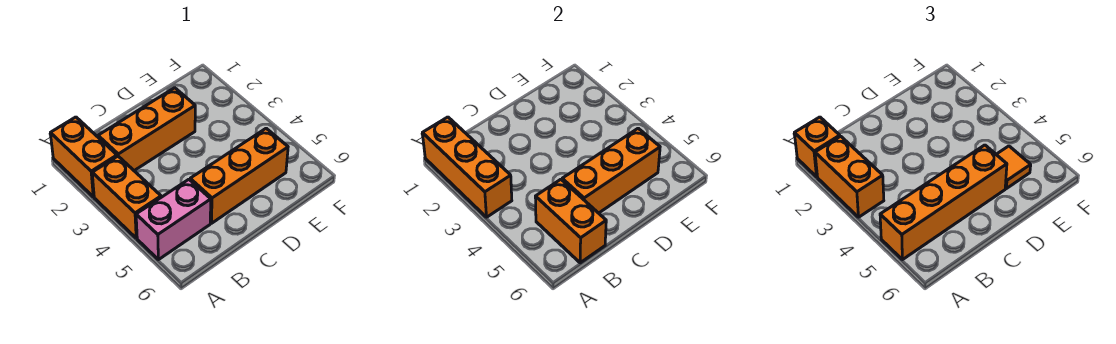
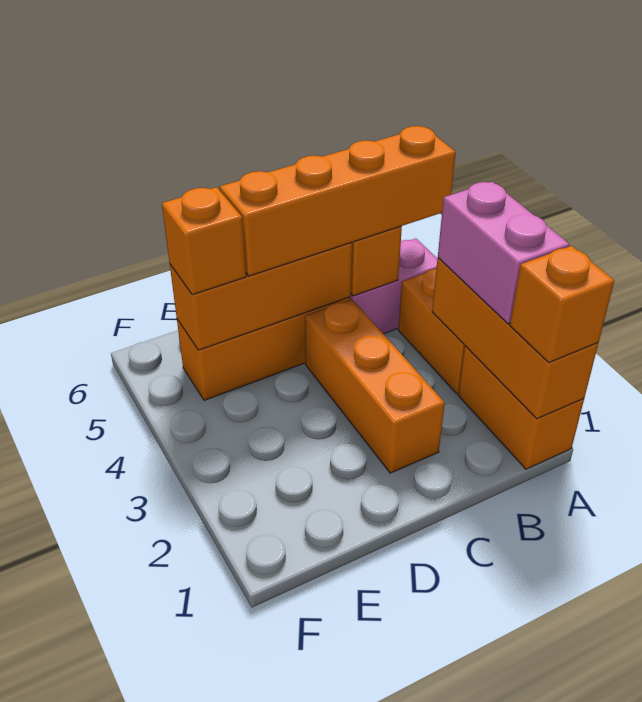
orange brick A2:A3 level 3 -> pink brick A2:A3 level 3
orange brick B2:D2 level 1 -> orange brick C2:C4 level 1
orange tile E5 level 3 -> orange brick E5 level 3

